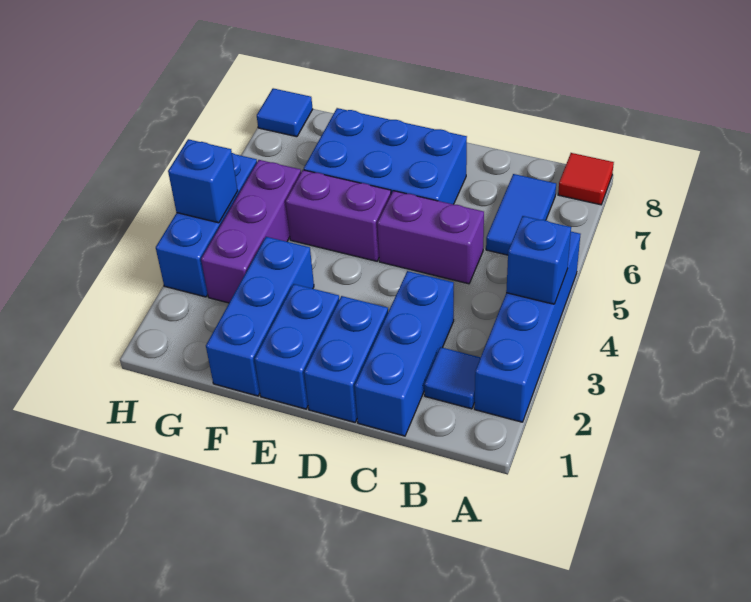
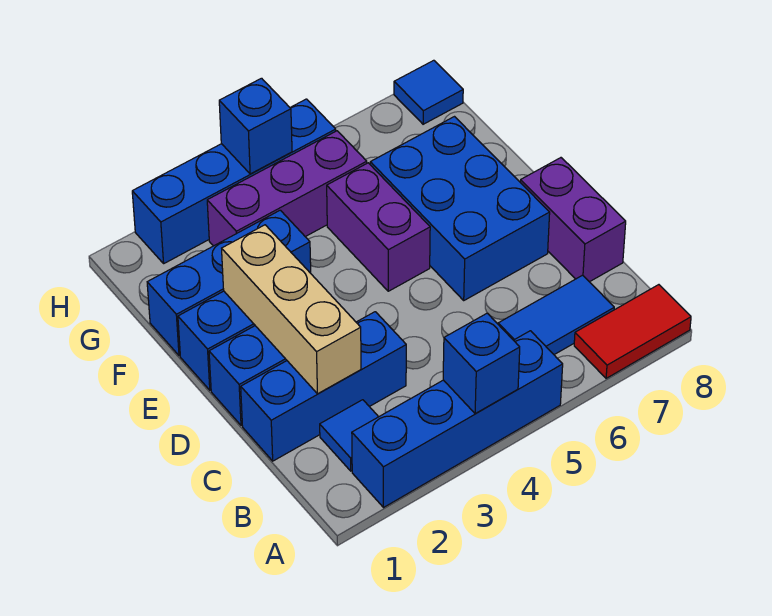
red tile A8 level 1 -> red tile A7:A8 level 1
none -> tan brick C2:E2 level 2
purple brick C5:D5 level 1 -> purple brick C8:D8 level 1
blue brick H3:H5 level 1 -> blue brick H2:H5 level 1

